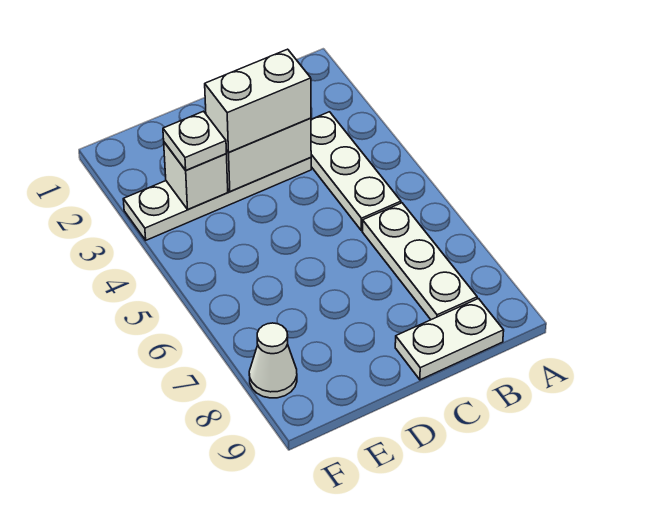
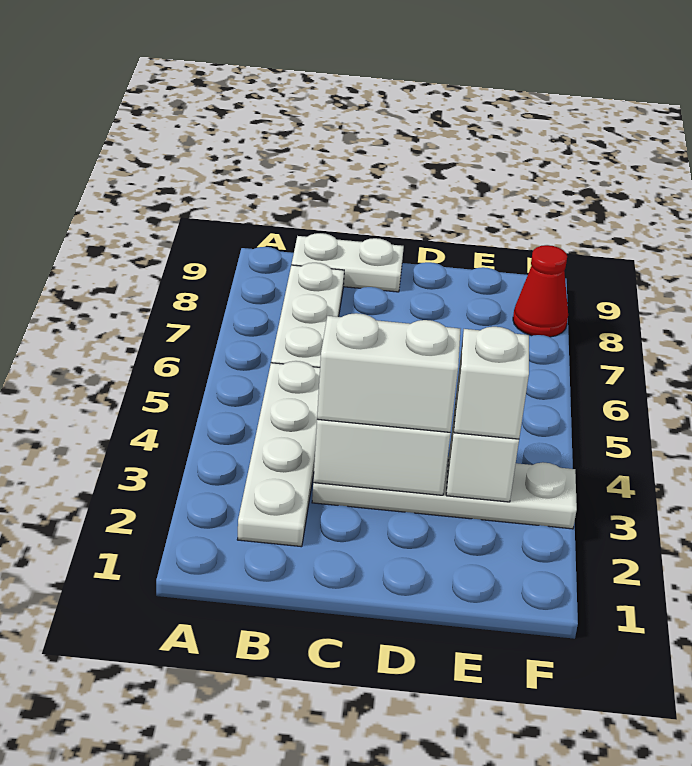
white plate B3:B5 level 1 -> white plate B2:B5 level 1
white plate E3 level 3 -> white brick E3 level 3
white cone F8 level 1 -> red cone F8 level 1

